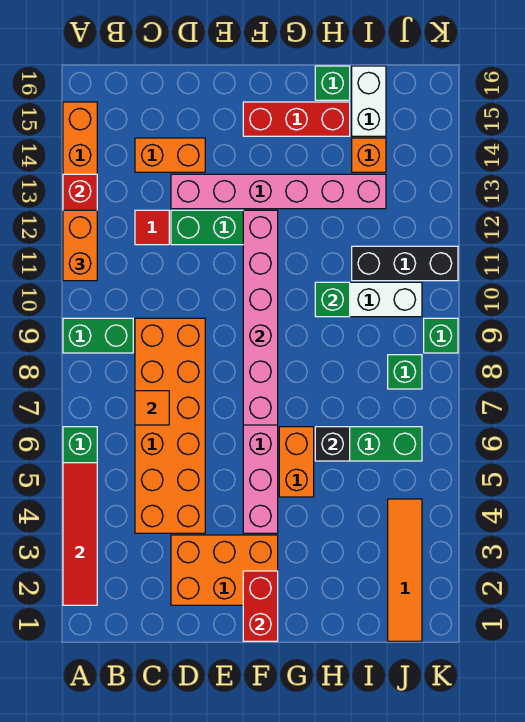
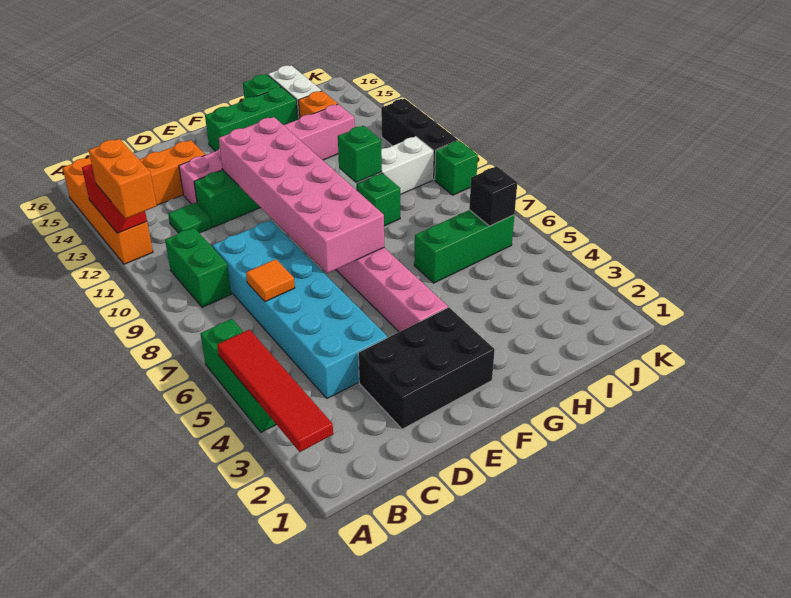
green brick A9:B9 level 1 -> green brick B9:B10 level 1
orange brick C4:D9 level 1 -> cyan brick C4:D9 level 1
red tile C12 level 1 -> green tile C12 level 1
orange brick D2:F3 level 1 -> black brick D2:F3 level 1
red brick F1:F2 level 2 -> none
pink brick F7:F12 level 2 -> pink brick E7:F12 level 2
red brick F15:H15 level 1 -> green brick F15:H15 level 1
orange brick G5:G6 level 1 -> none
black brick H6 level 2 -> black brick J6 level 2
black brick I11:K11 level 1 -> black brick K10:K12 level 1
orange tile J1:J4 level 1 -> none
green brick J8 level 1 -> green brick H9 level 1

